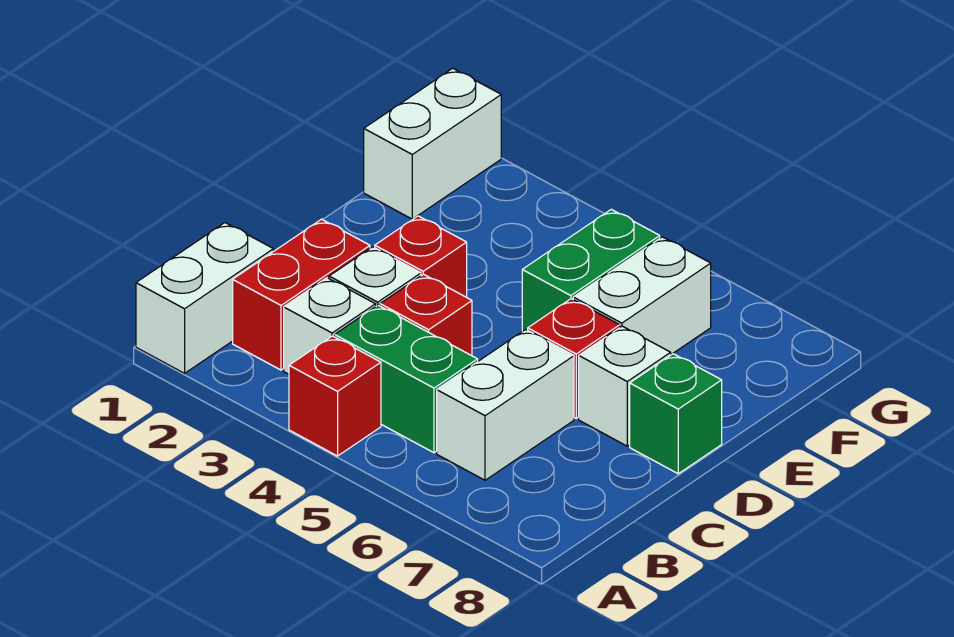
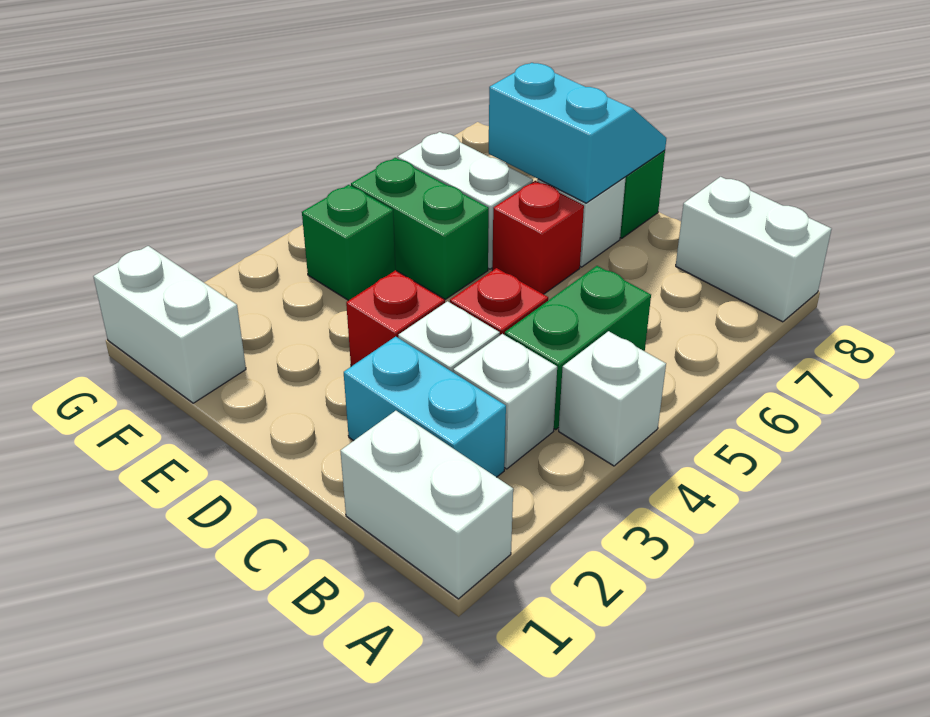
red brick A4 level 1 -> white brick A4 level 1
red brick B2:C2 level 1 -> cyan brick B2:C2 level 1
white brick B6:C6 level 1 -> white brick A8:B8 level 1
none -> cyan slope D7:E8 level 2 top 7
none -> green brick F4 level 1

